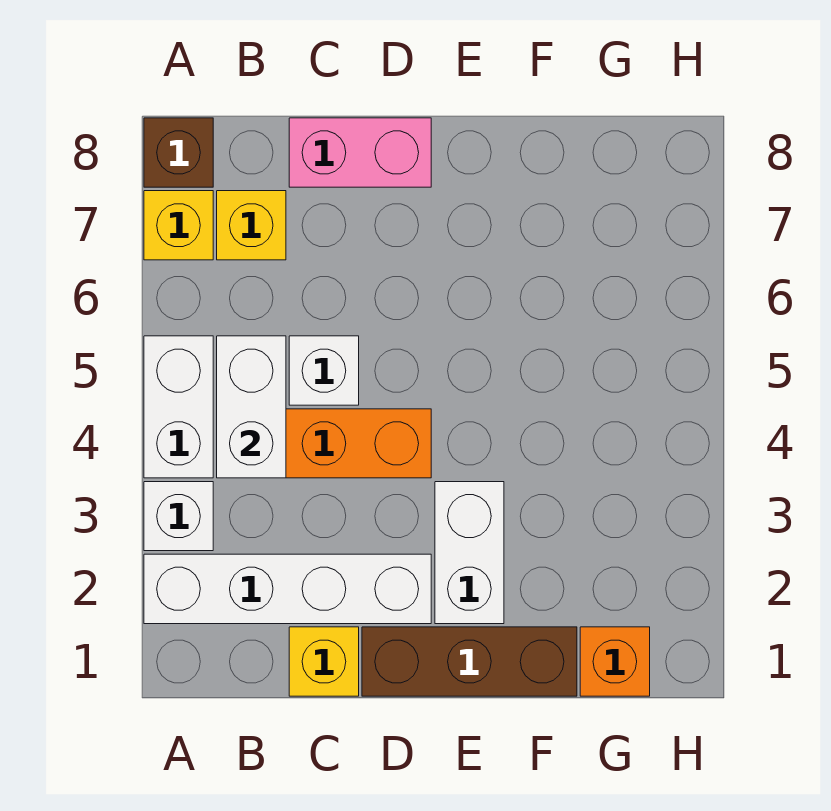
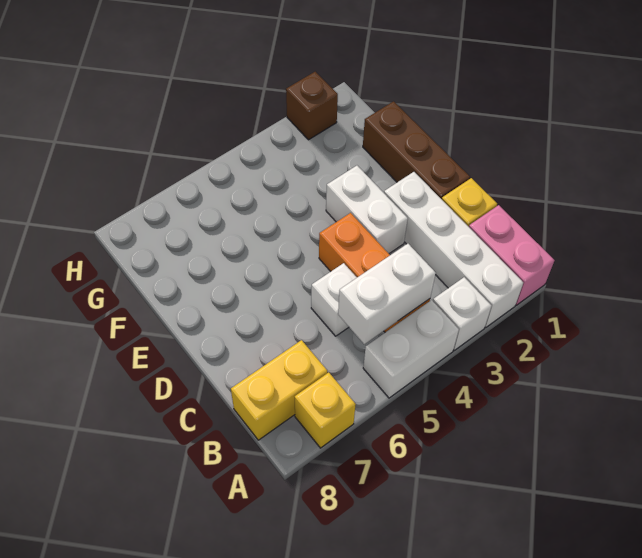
brown brick A8 level 1 -> brown brick H2 level 1
yellow brick B7 level 1 -> yellow brick B7:B8 level 1
pink brick C8:D8 level 1 -> pink brick A1:B1 level 1
white brick E2:E3 level 1 -> white brick D3:E3 level 1
orange brick G1 level 1 -> none

